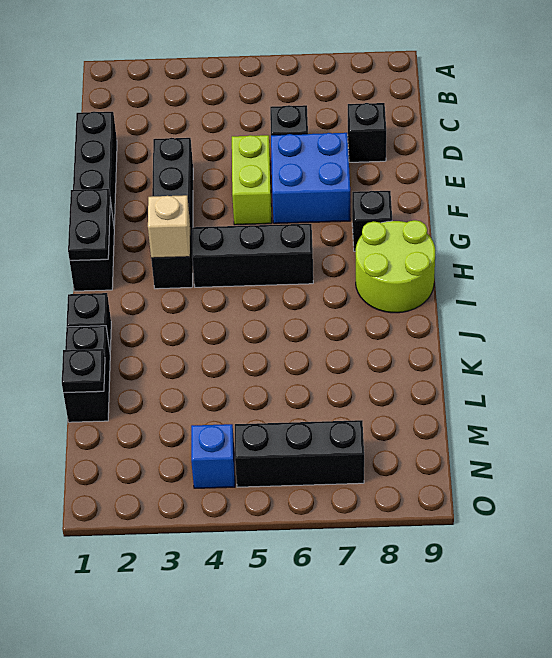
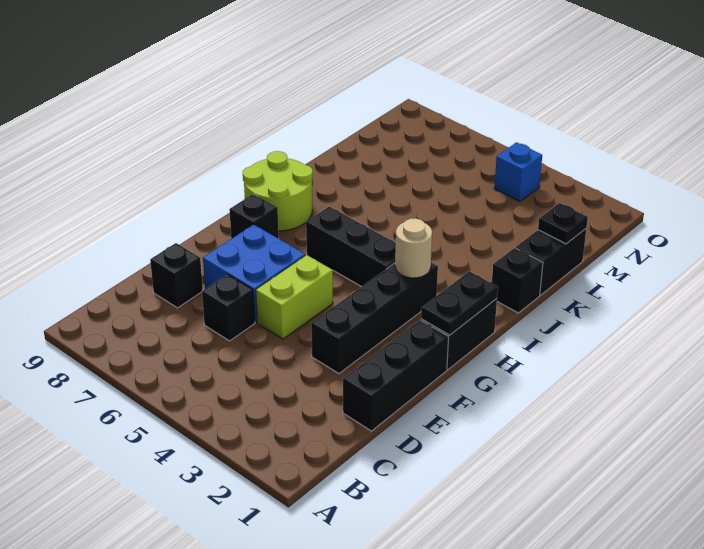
tan brick H3 level 2 -> tan round brick H3 level 2
black brick N5:N7 level 1 -> none

